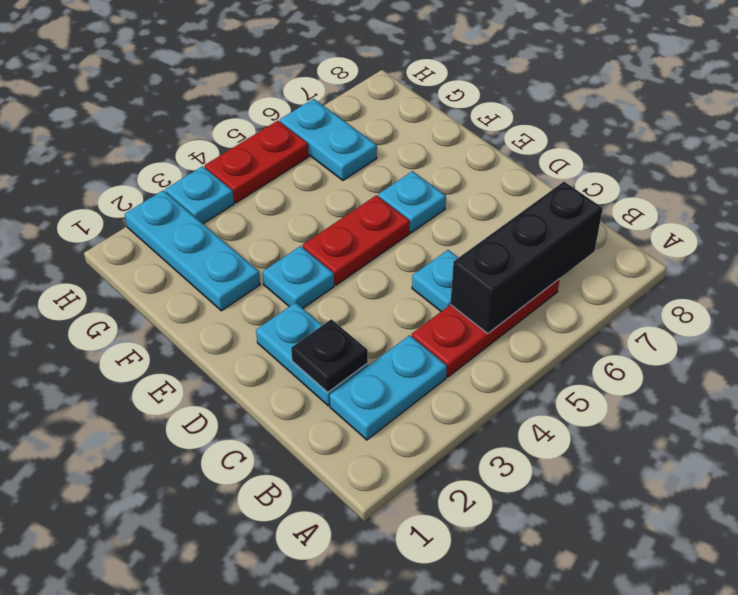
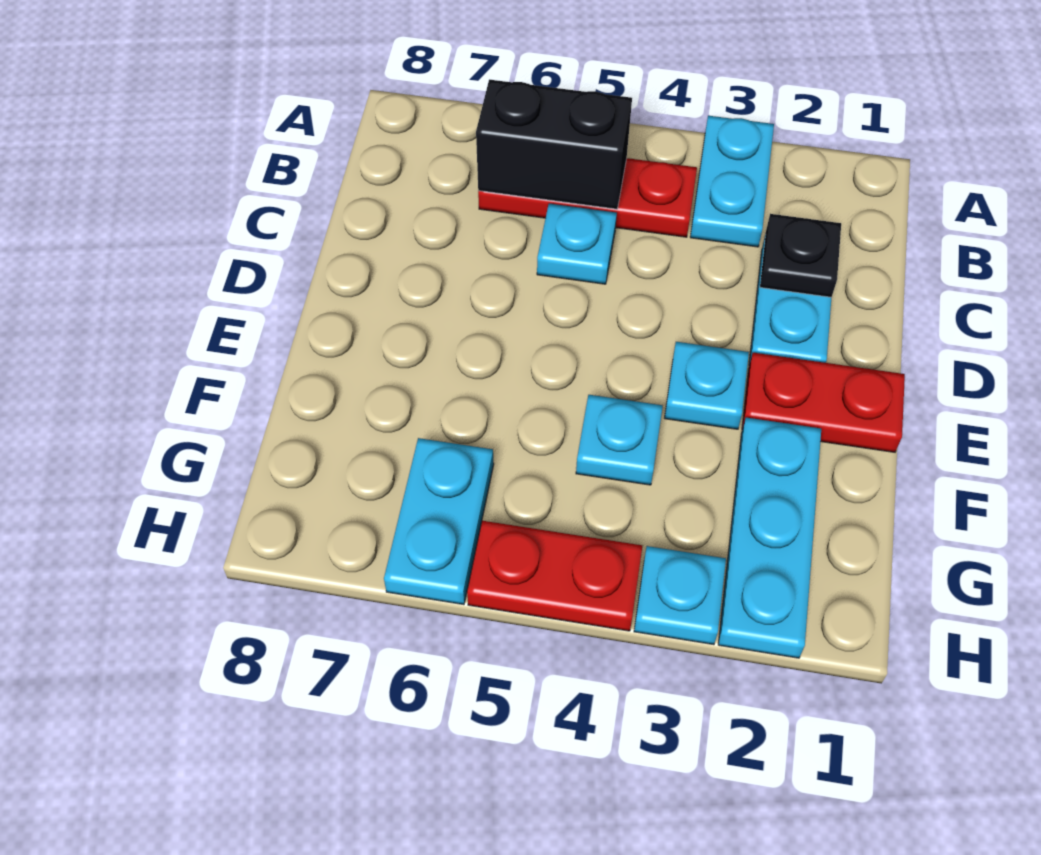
cyan plate B2:B3 level 1 -> cyan plate A3:B3 level 1
black brick B5:B7 level 2 -> black brick B5:B6 level 2
red plate E4:E5 level 1 -> red plate E1:E2 level 1
cyan plate E6 level 1 -> cyan plate F4 level 1

